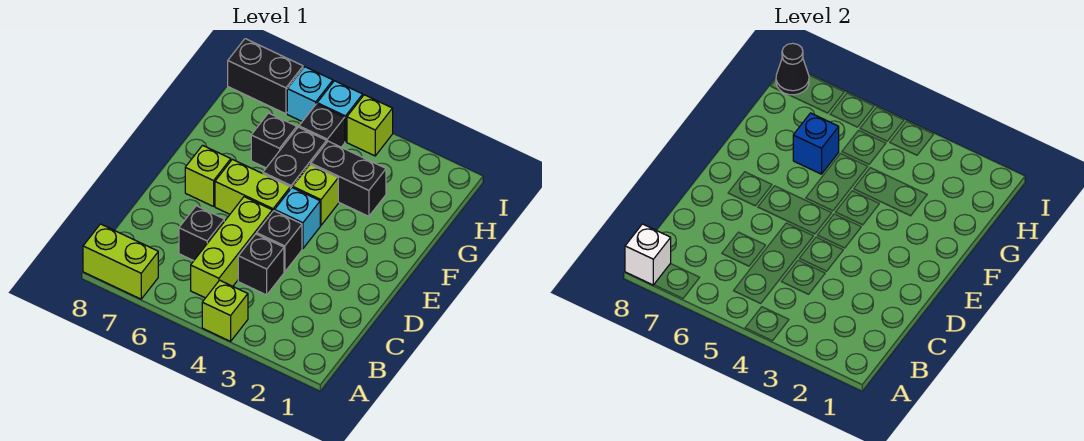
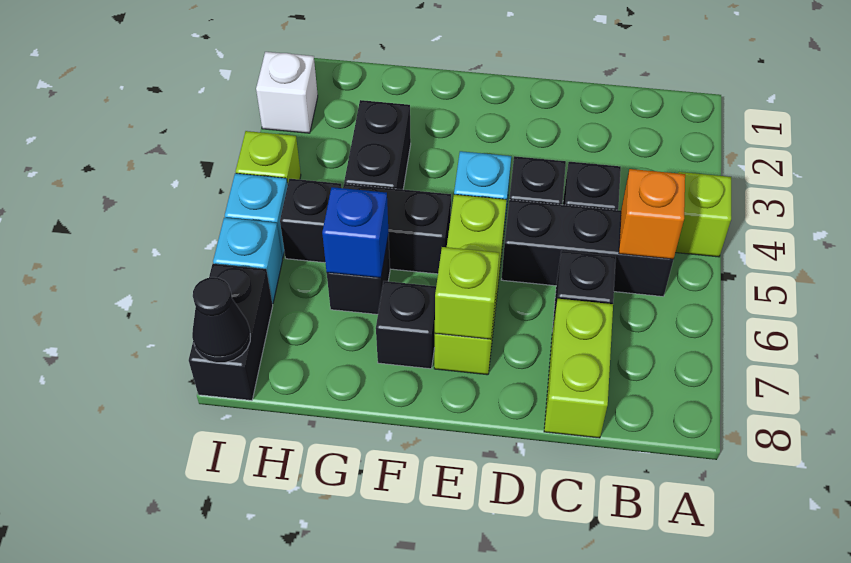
lime brick A7:A8 level 1 -> lime brick C7:C8 level 1
white brick A8 level 2 -> white brick I2 level 1
lime brick B5:D5 level 1 -> black brick B5:D5 level 1
none -> orange brick B5 level 2
lime brick F4 level 1 -> lime brick E7 level 2
none -> black brick F7 level 1

